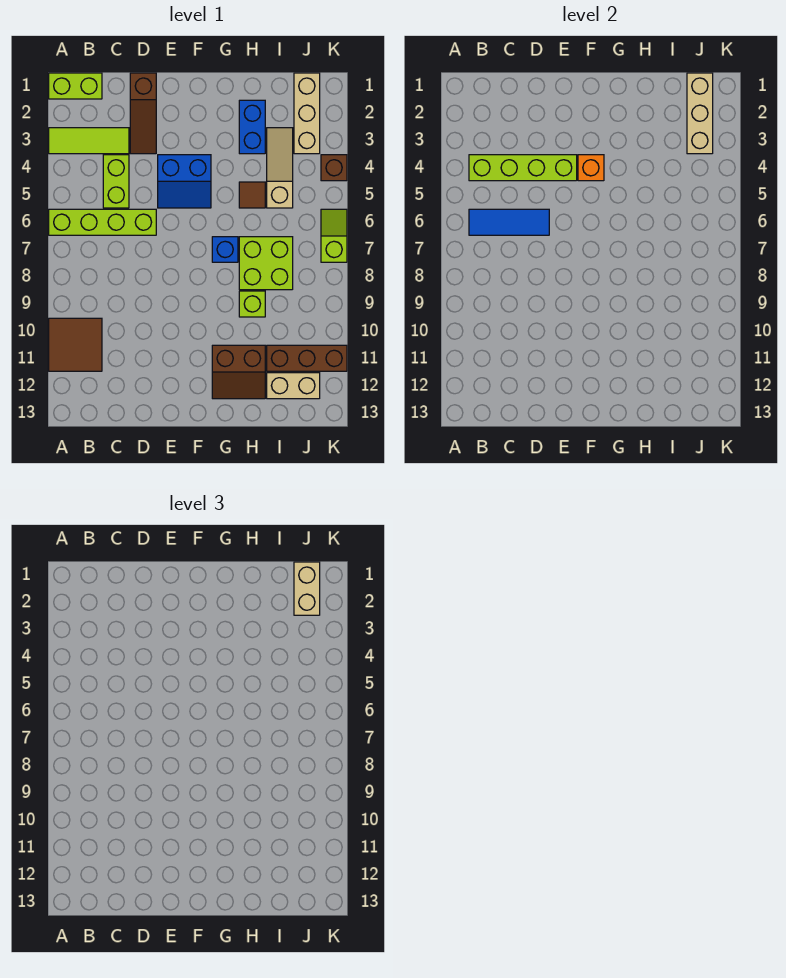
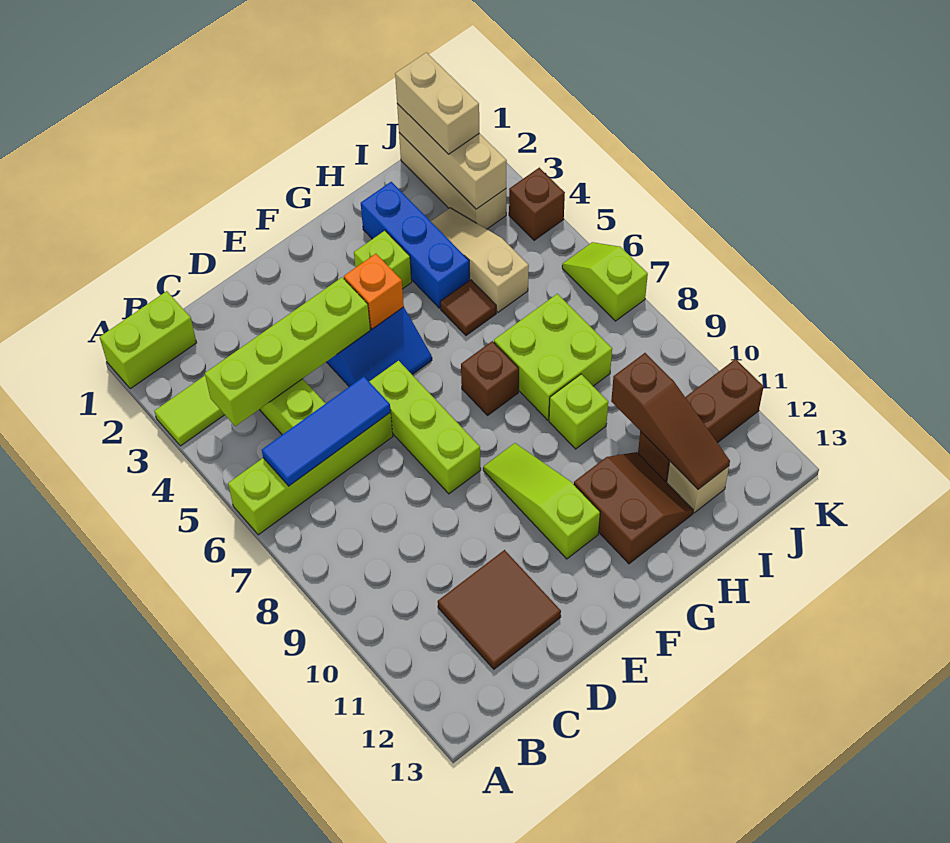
brown tile A10:B11 level 1 -> brown tile C11:D12 level 1
brown slope D1:D3 level 1 top 1 -> brown slope I10:I12 level 2 top 10
none -> lime brick E6:E8 level 1
none -> lime slope F9:F11 level 1 top 11
none -> lime brick G3 level 1
blue brick G7 level 1 -> brown brick G7 level 1
brown slope G11:H12 level 1 top 11 -> brown slope G11:H12 level 1 top G
blue brick H2:H3 level 1 -> blue brick H2:H4 level 1
tan brick I12:J12 level 1 -> tan brick I12 level 1

